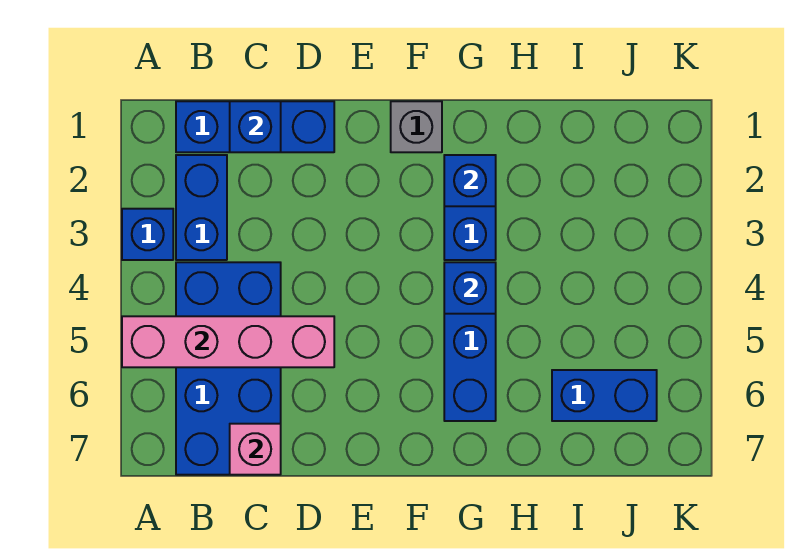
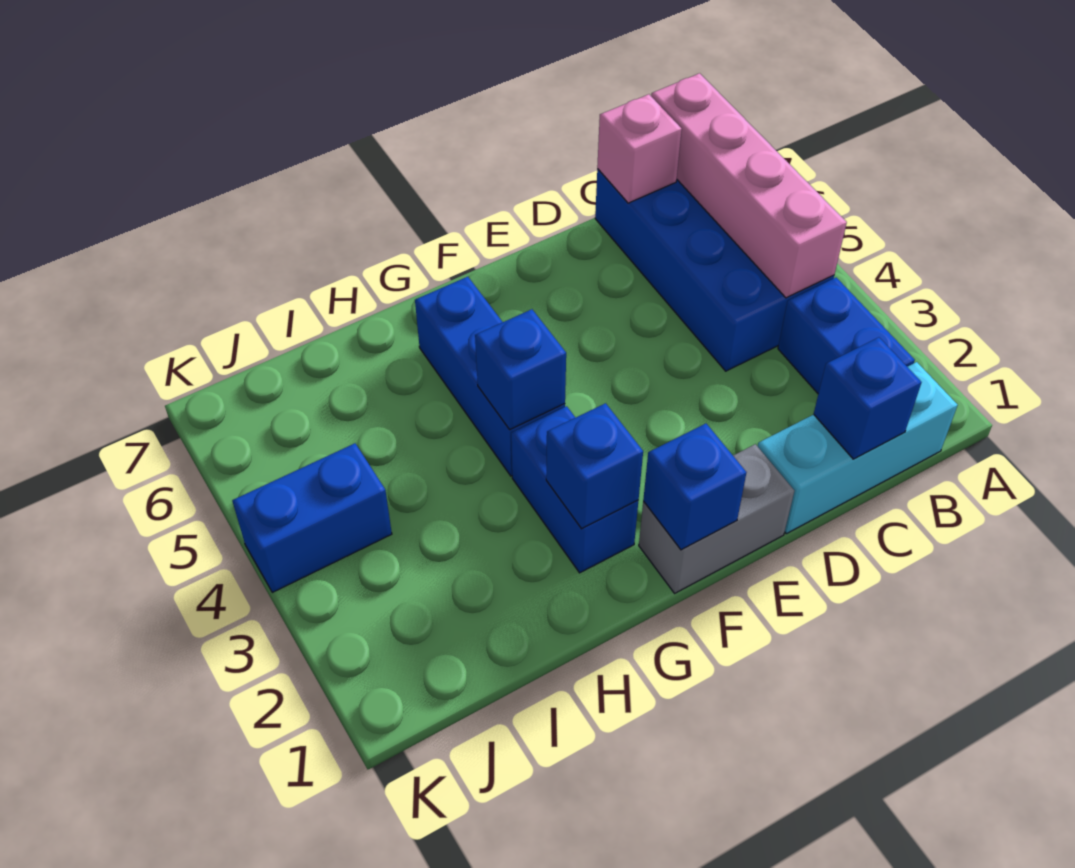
blue brick A3 level 1 -> blue brick F1 level 2
pink brick A5:D5 level 2 -> pink brick B4:B7 level 2
blue brick B1:D1 level 1 -> cyan brick B1:D1 level 1
grey brick F1 level 1 -> grey brick E1:F1 level 1
blue brick I6:J6 level 1 -> blue brick J4:K4 level 1

